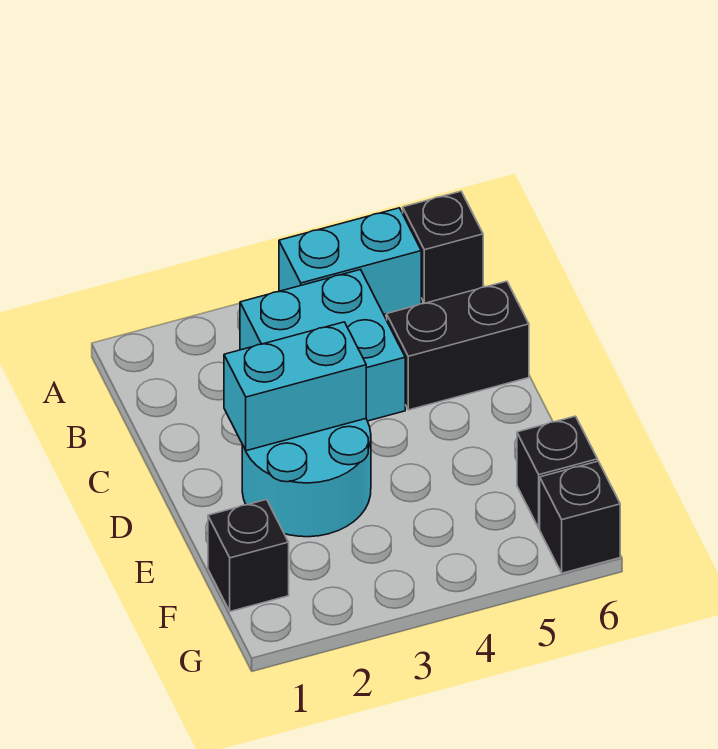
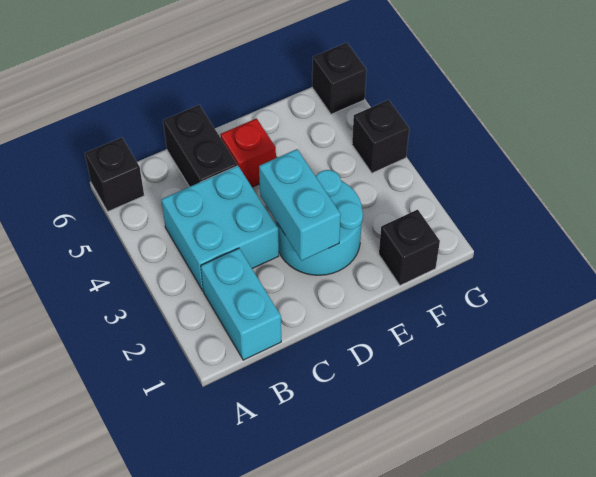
cyan brick A4:A5 level 1 -> cyan brick B1:B2 level 1
none -> red brick D5 level 1
black brick F6 level 1 -> black brick G4 level 1

